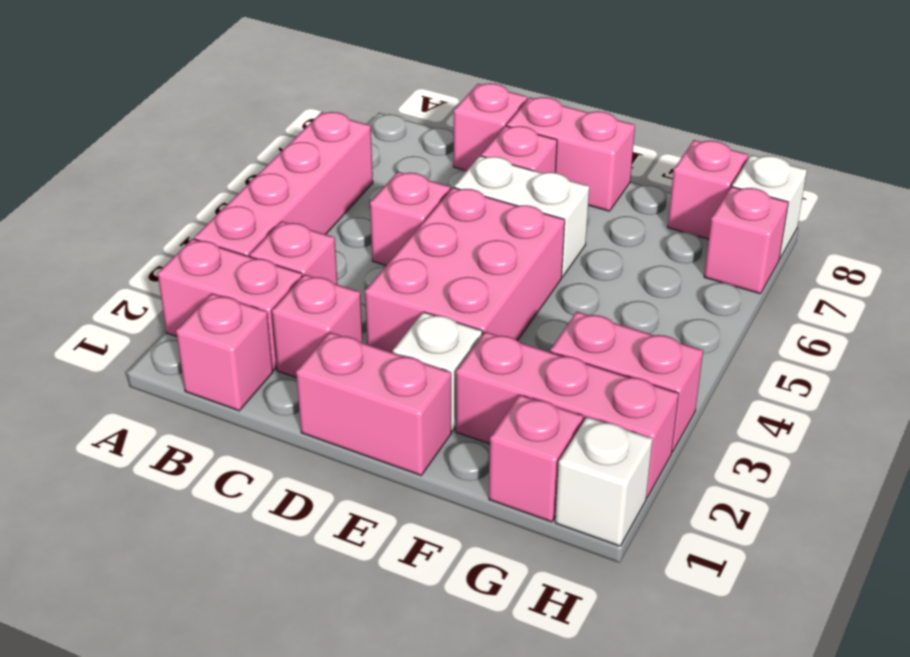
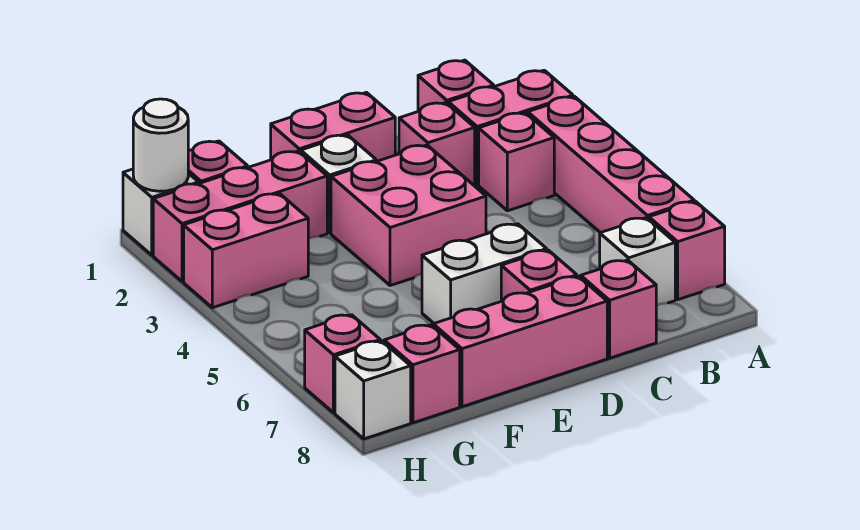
none -> white brick B7 level 1
pink brick C5 level 1 -> pink brick A7 level 1
pink brick D3:E5 level 1 -> pink brick D3:E4 level 1
pink brick D8:E8 level 1 -> pink brick D8:F8 level 1
none -> white round brick H1 level 2

